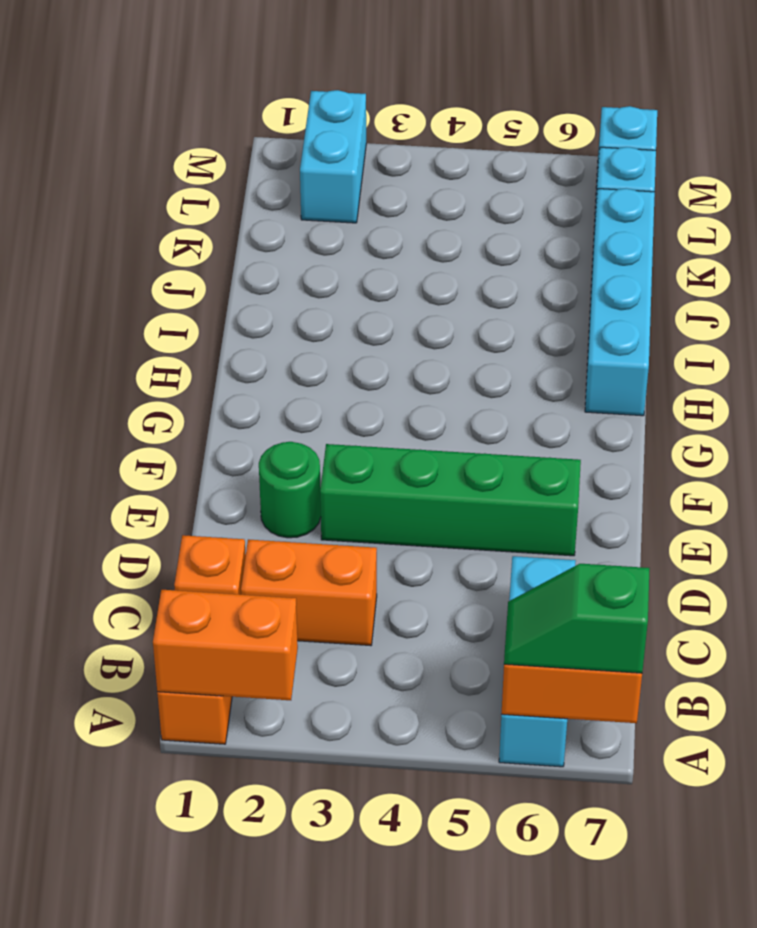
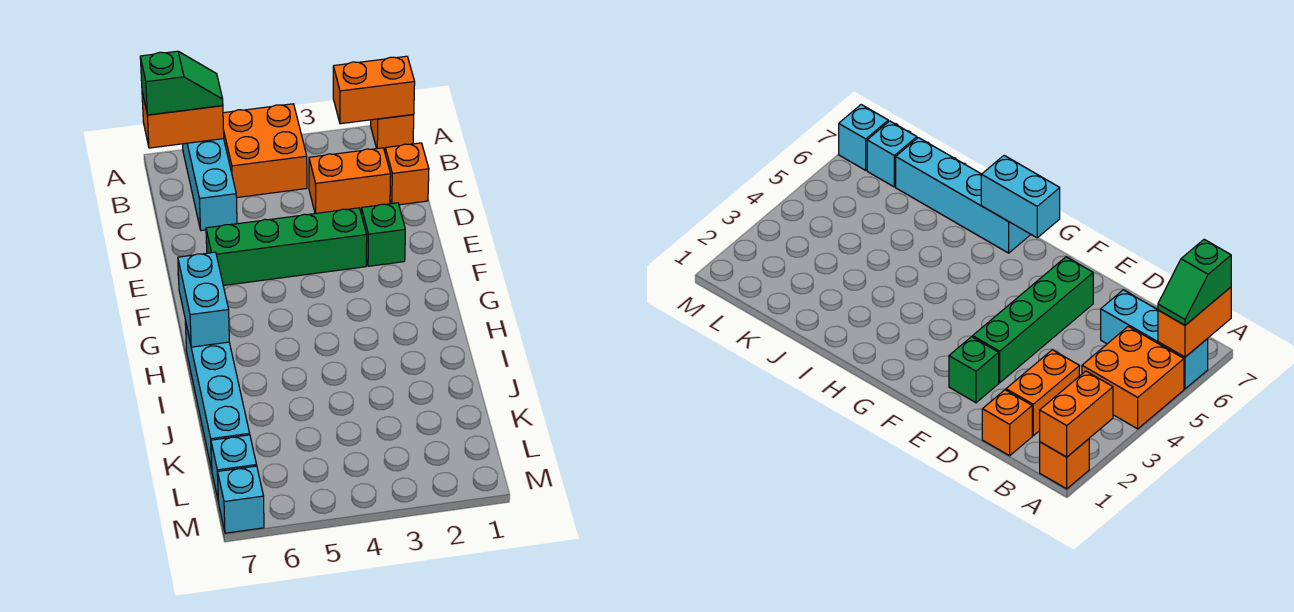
none -> orange brick A4:B5 level 1
green round brick E2 level 1 -> green brick E2 level 1
cyan brick L2:M2 level 1 -> cyan brick G7:H7 level 2

